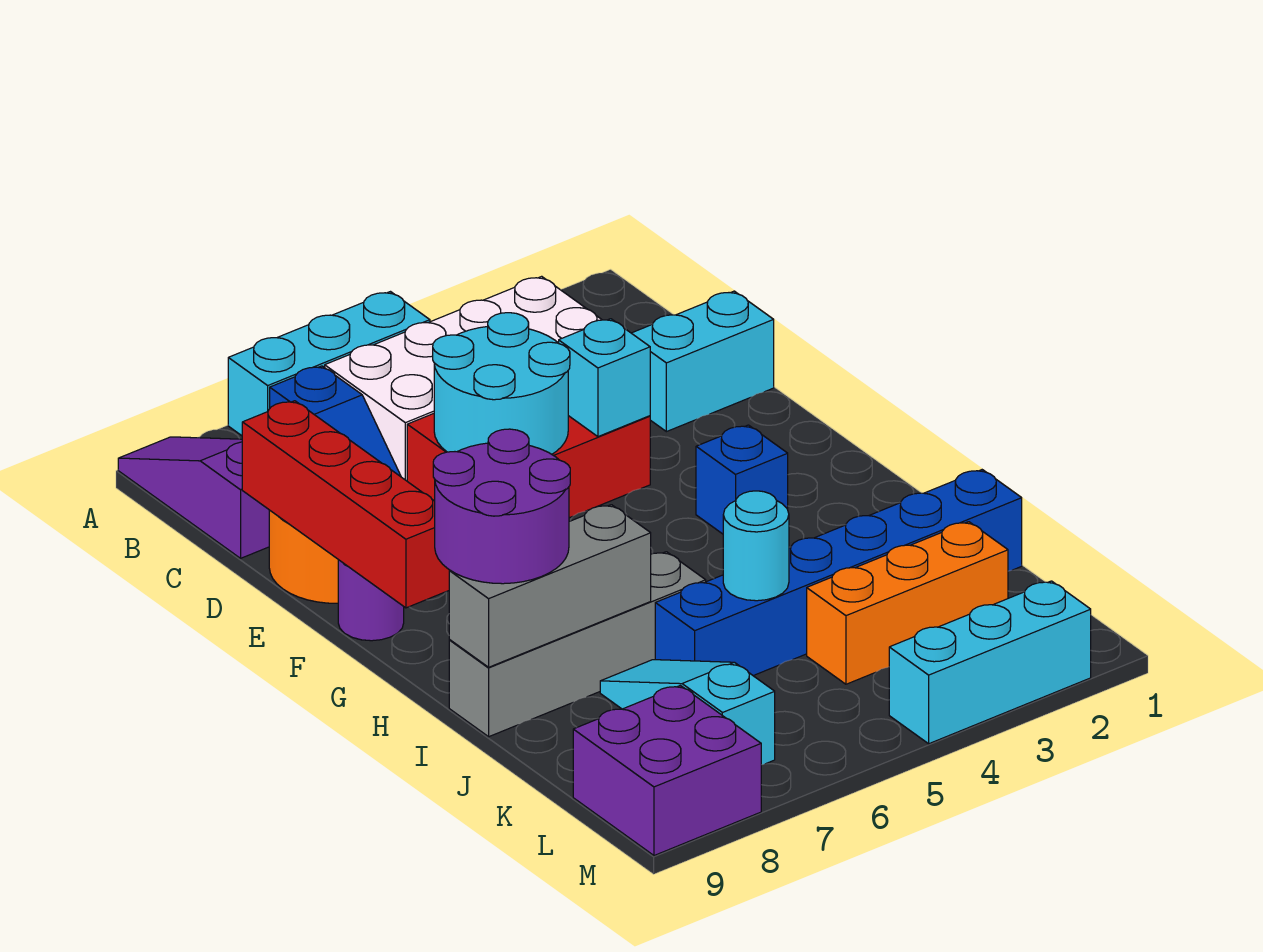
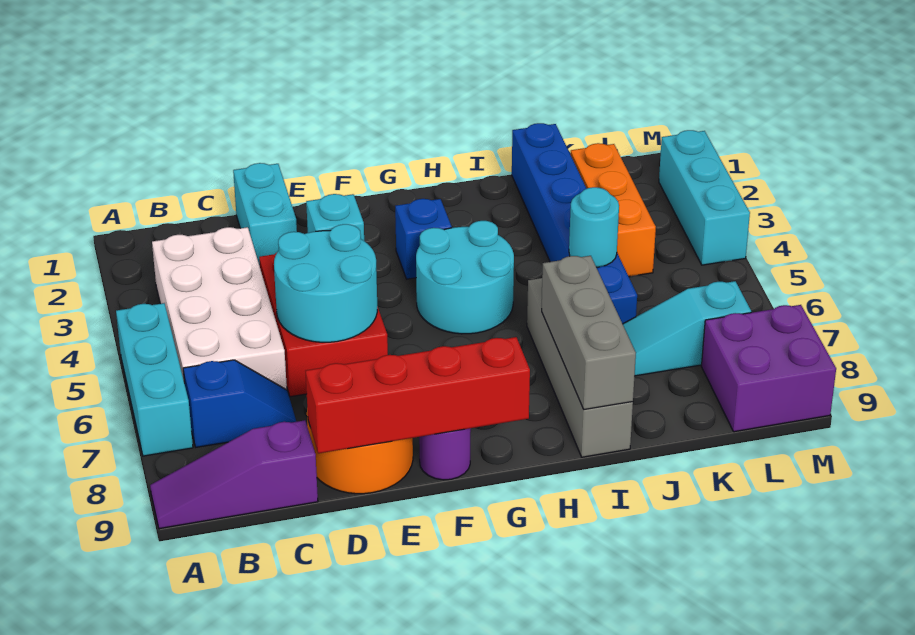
none -> cyan round brick G4:H5 level 1
purple round brick H8:I9 level 3 -> none

